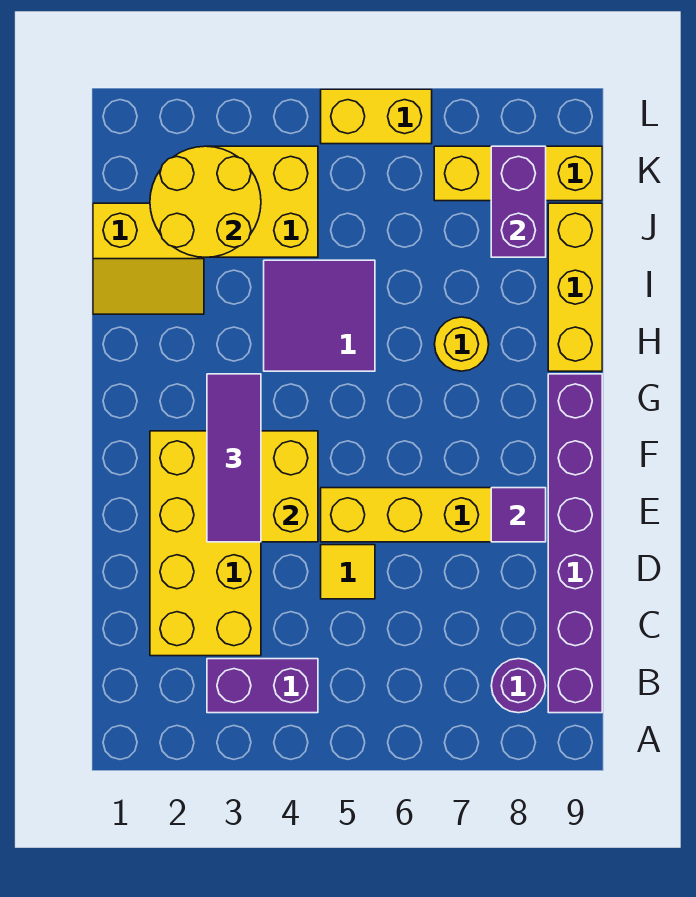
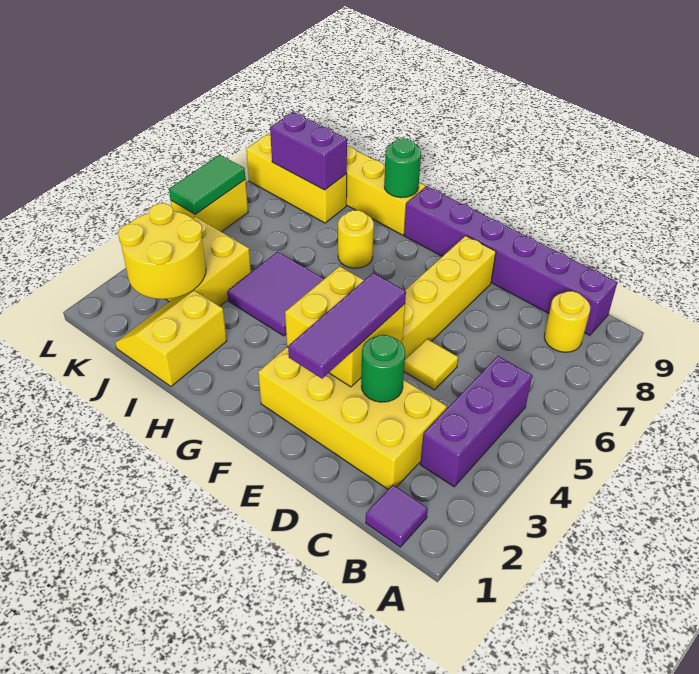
purple brick B3:B4 level 1 -> purple brick B3:B5 level 1
purple round brick B8 level 1 -> yellow round brick B8 level 1
none -> green round brick D3 level 2
purple tile E3:G3 level 3 -> purple tile E2:E4 level 3
purple tile E8 level 2 -> purple tile B1 level 1
none -> green round brick H9 level 2
yellow slope I1:J2 level 1 top J -> yellow slope I1:J2 level 1 top I
yellow brick K7:K9 level 1 -> yellow brick J8:L8 level 1
none -> green tile L5:L6 level 2

